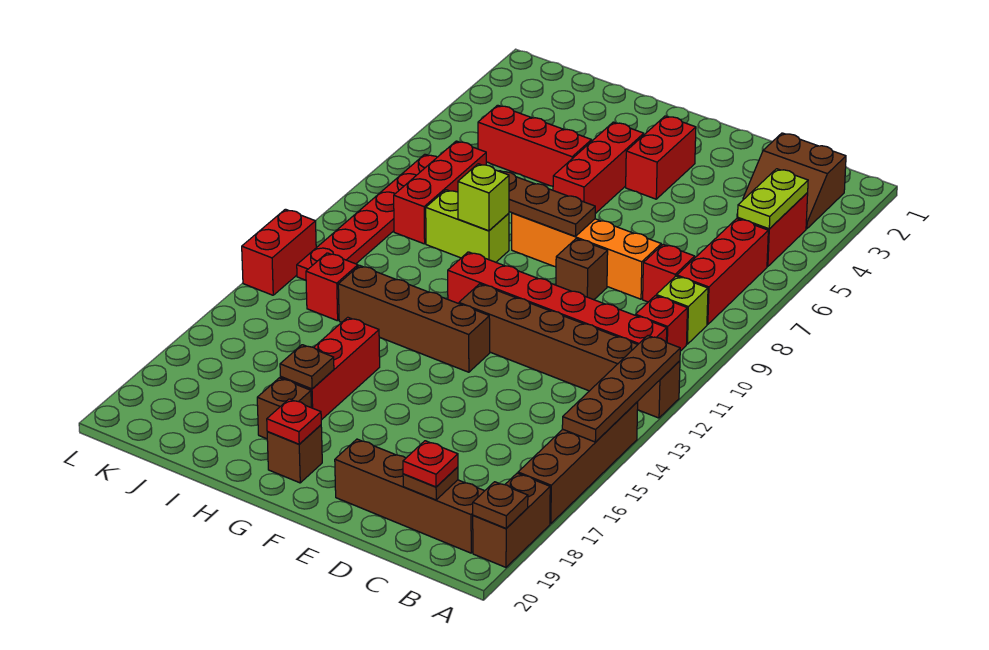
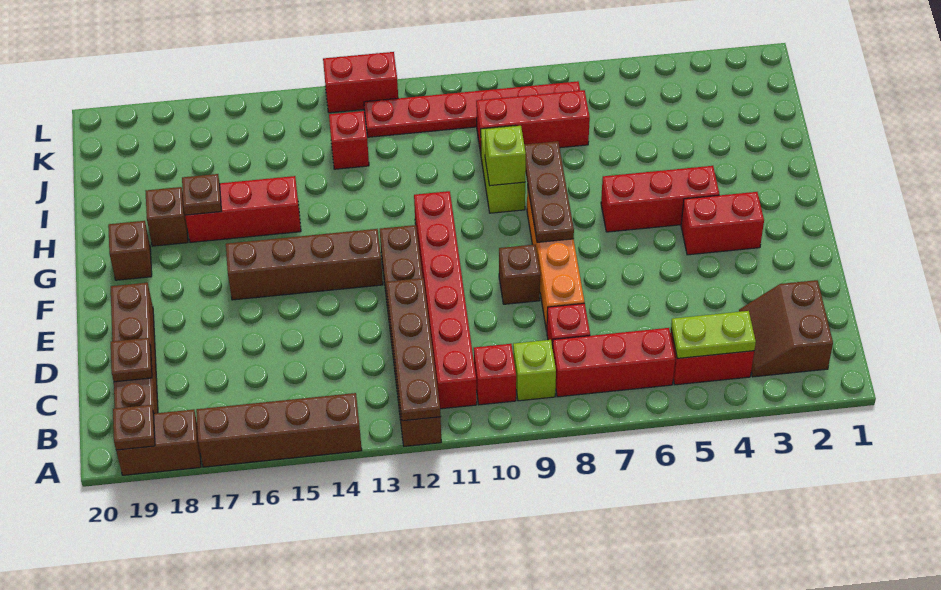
brown plate A12:A15 level 2 -> brown plate A12:D12 level 2
red plate C19 level 3 -> none
brown brick F13:I13 level 1 -> brown brick F13:F16 level 1
red plate G19 level 2 -> none
red brick H5:J5 level 1 -> none

